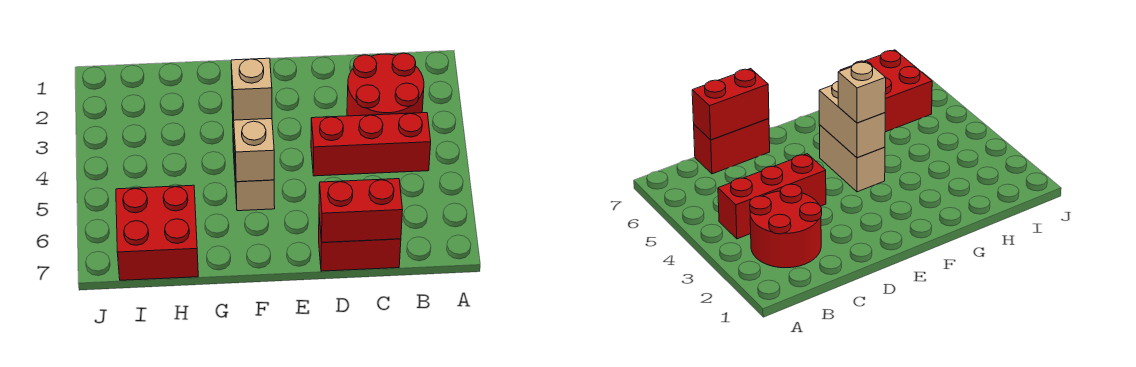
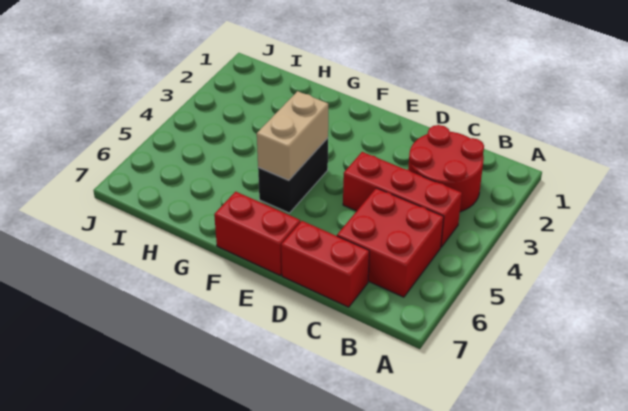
red brick C7:D7 level 2 -> red brick E7:F7 level 1
tan brick F4:F5 level 1 -> black brick F4:F5 level 1
tan brick F4 level 3 -> none
red brick H6:I7 level 1 -> red brick B5:C6 level 1

